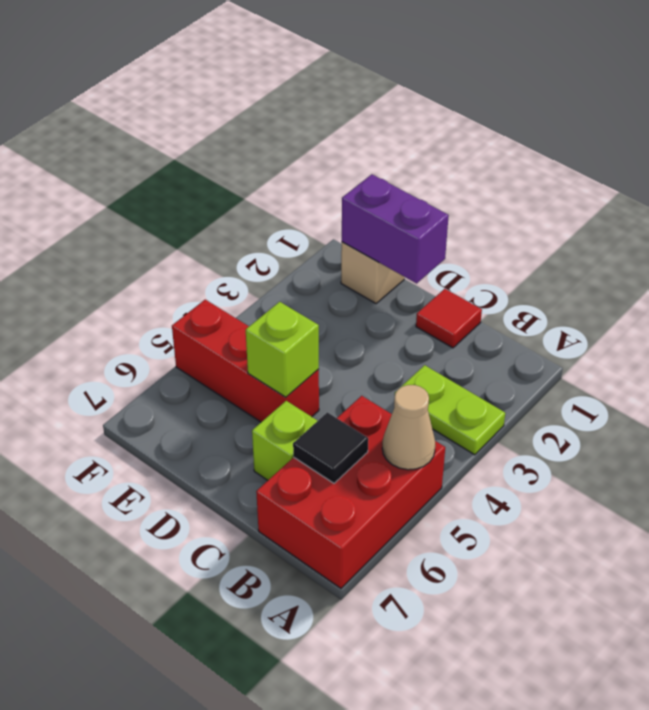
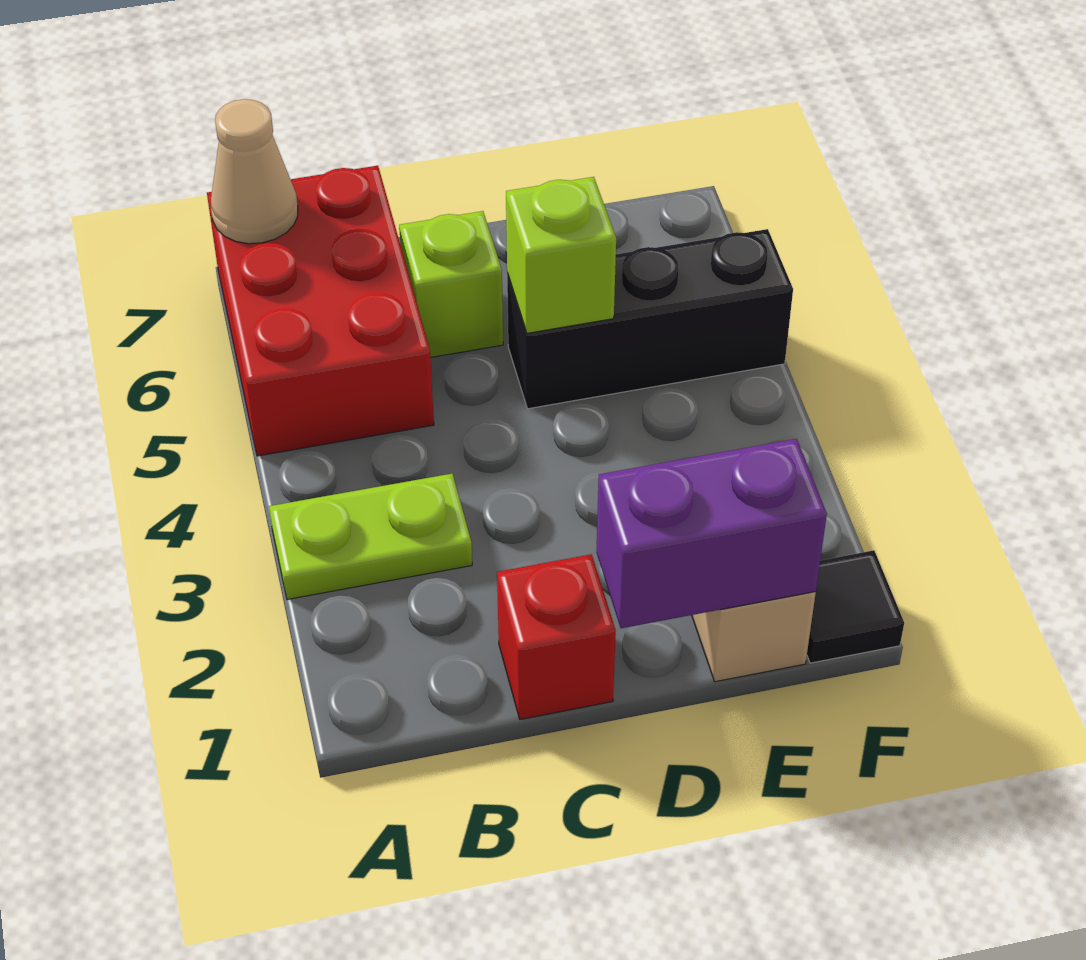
tan cone A5 level 2 -> tan cone A7 level 2
black tile B6 level 2 -> black tile F1 level 1
red tile C1 level 1 -> red brick C1 level 1
red brick D5:F5 level 1 -> black brick D5:F5 level 1

